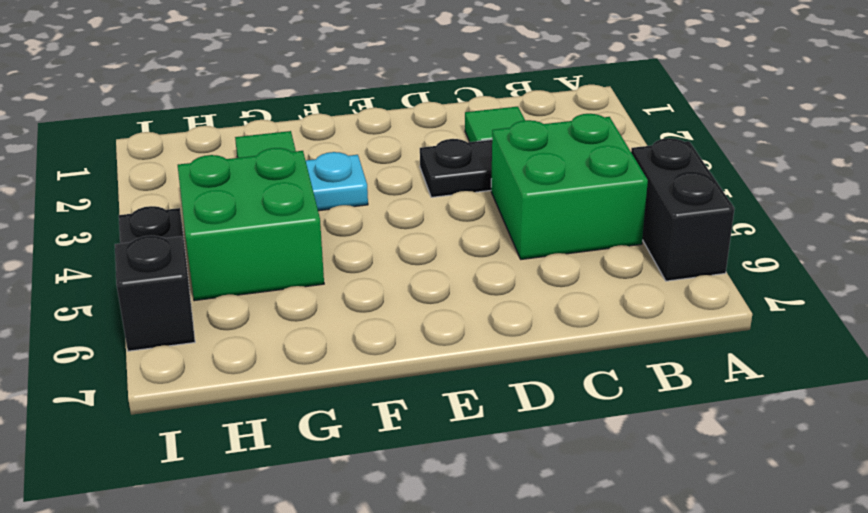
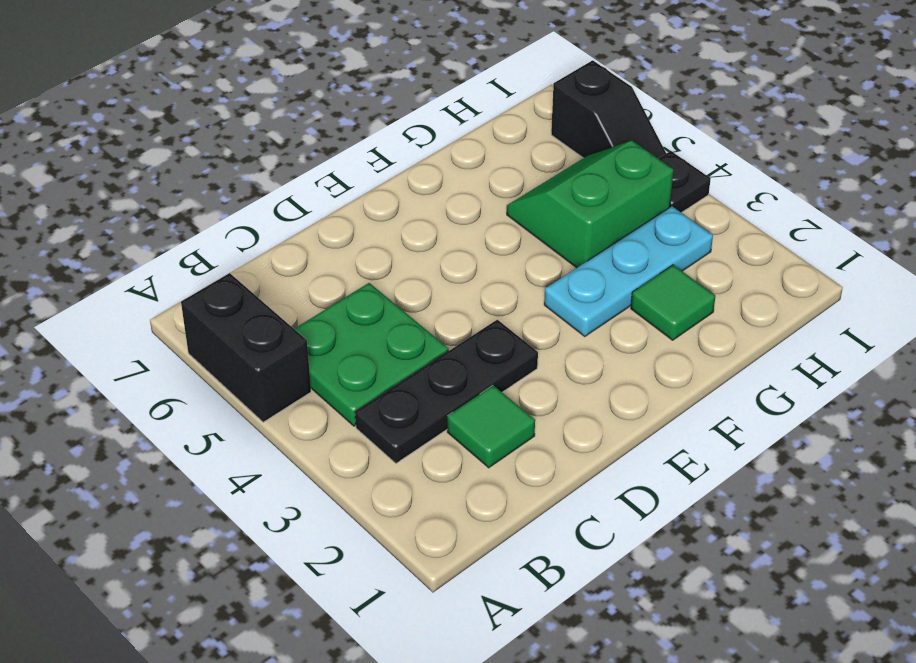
green brick B4:C5 level 1 -> green plate B4:C5 level 1
green brick G4:H5 level 1 -> green slope G4:H5 level 1 top 4

